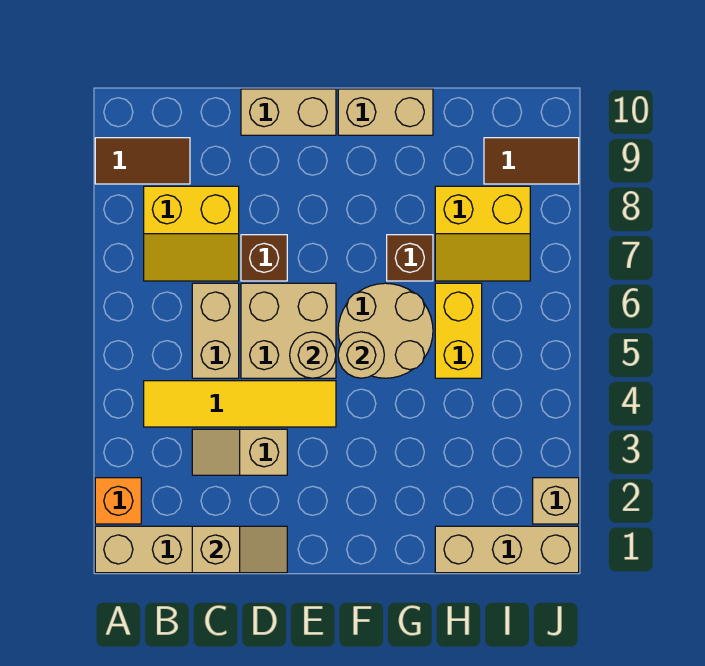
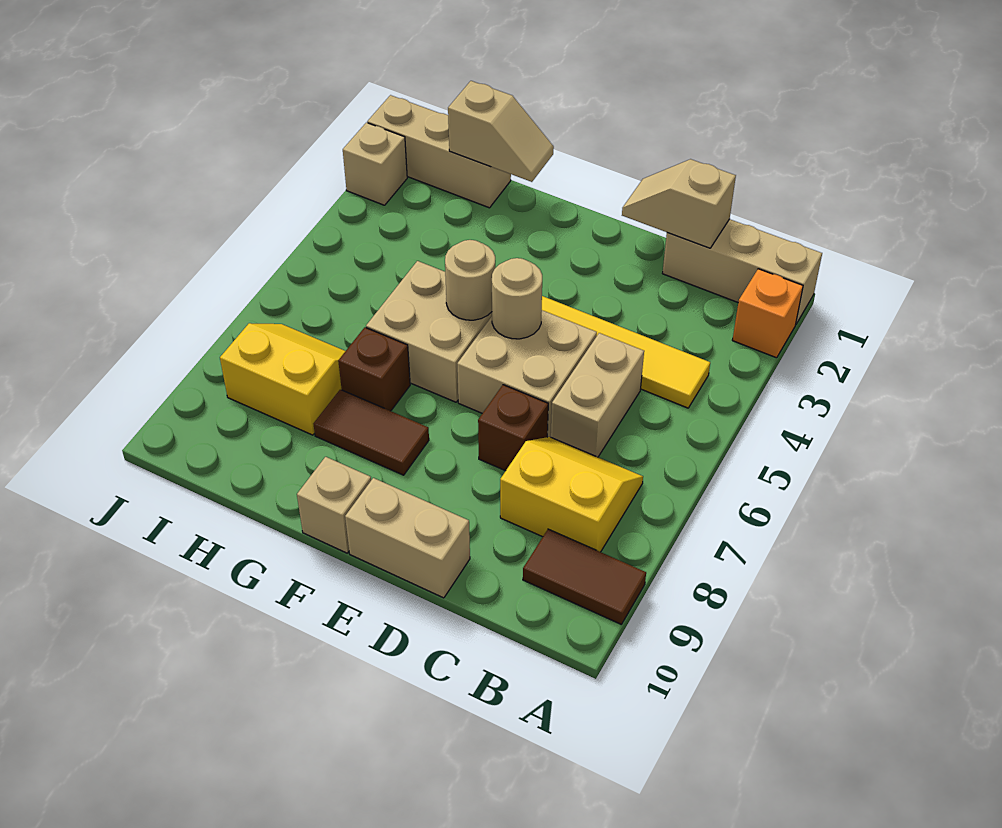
tan slope C3:D3 level 1 top D -> tan slope G1:H1 level 2 top H
tan round brick F5:G6 level 1 -> tan brick F5:G6 level 1
tan brick F10:G10 level 1 -> tan brick F10 level 1
yellow brick H5:H6 level 1 -> none
brown tile I9:J9 level 1 -> brown tile F8:G8 level 1

